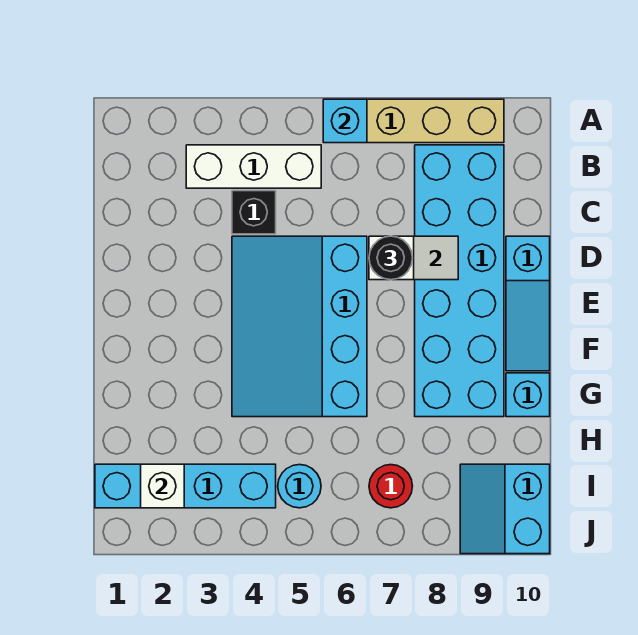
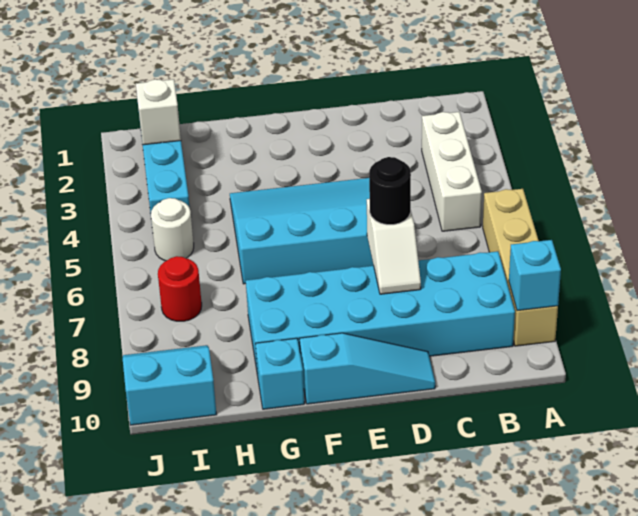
cyan brick A6 level 2 -> cyan brick A9 level 2
black brick C4 level 1 -> none
cyan slope D10:F10 level 1 top D -> cyan slope D10:F10 level 1 top F
cyan round brick I5 level 1 -> white round brick I5 level 1

